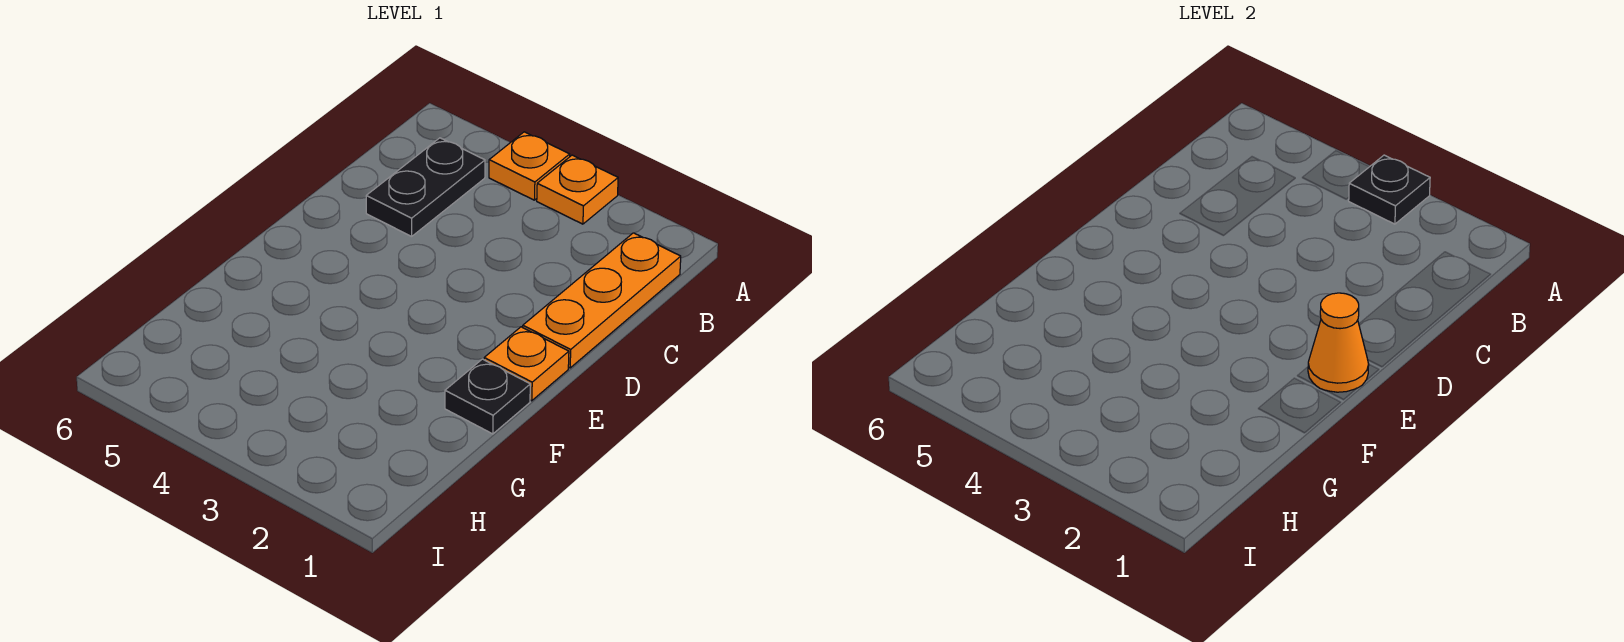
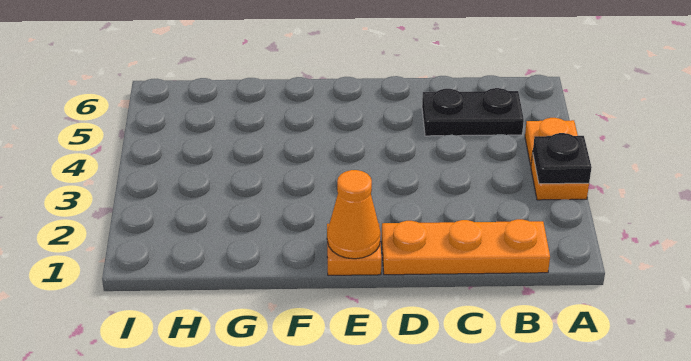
black plate F1 level 1 -> none

